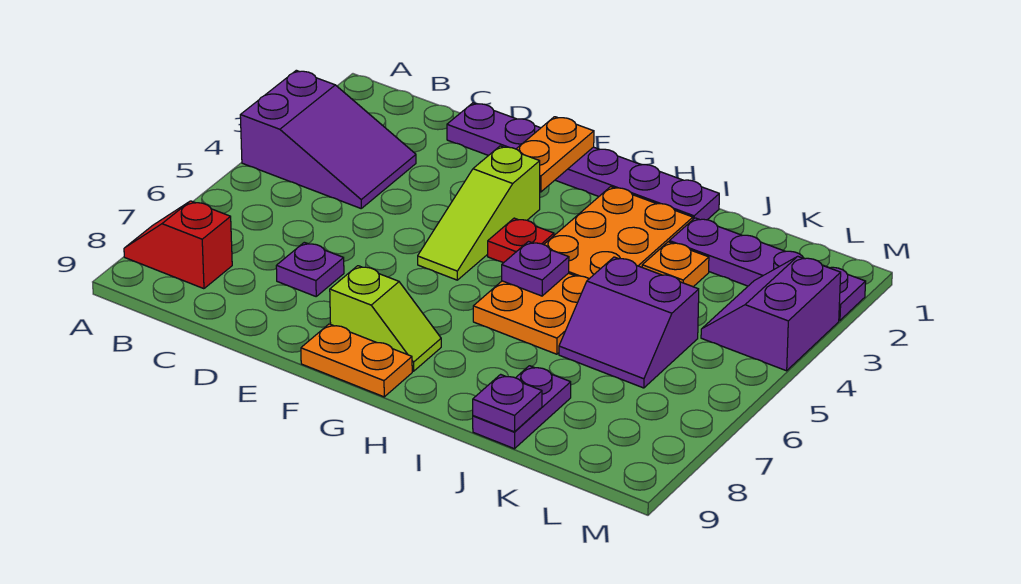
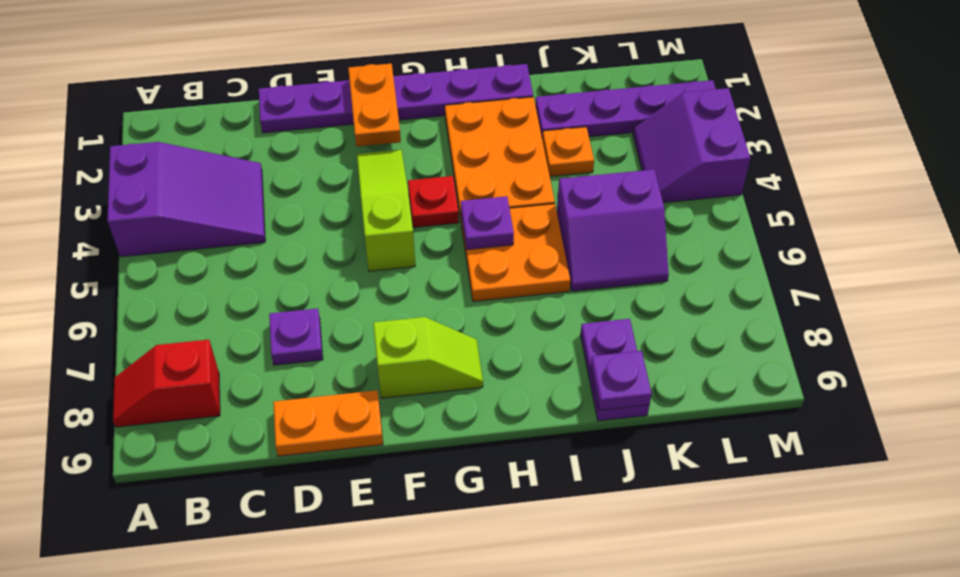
lime slope F3:F5 level 1 top 3 -> lime slope F3:F5 level 1 top 5
orange plate F9:G9 level 1 -> orange plate D9:E9 level 1

